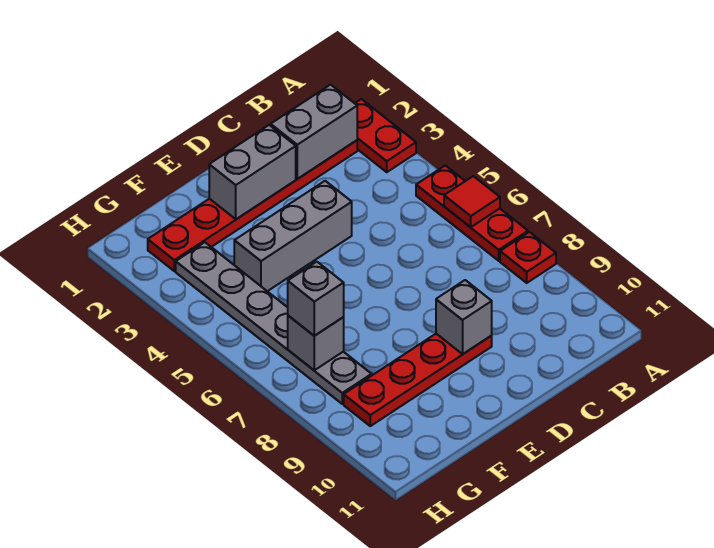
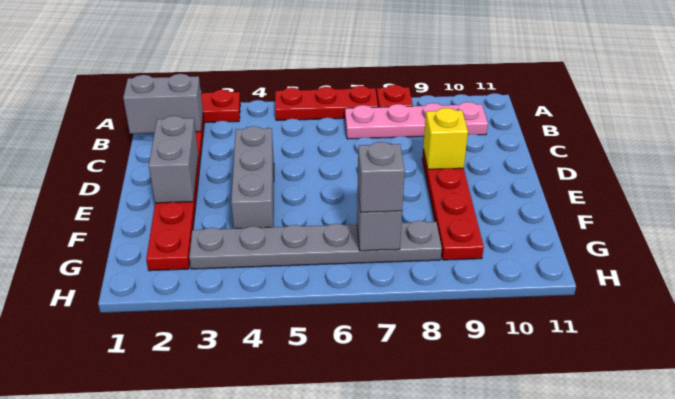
red tile A6 level 2 -> none
grey brick B2:C2 level 2 -> grey brick B1:B2 level 2
none -> pink plate B7:B10 level 1
grey brick D9 level 2 -> yellow brick D9 level 2

